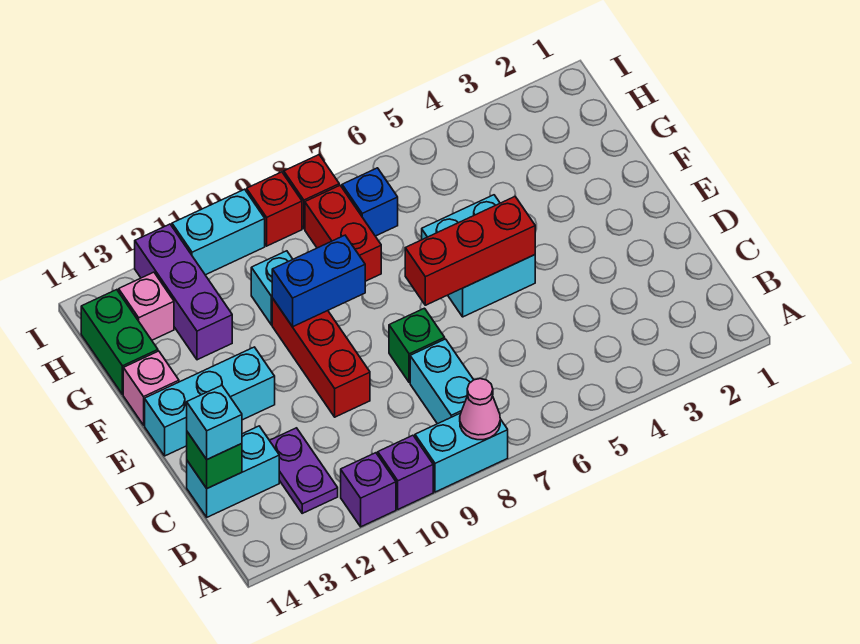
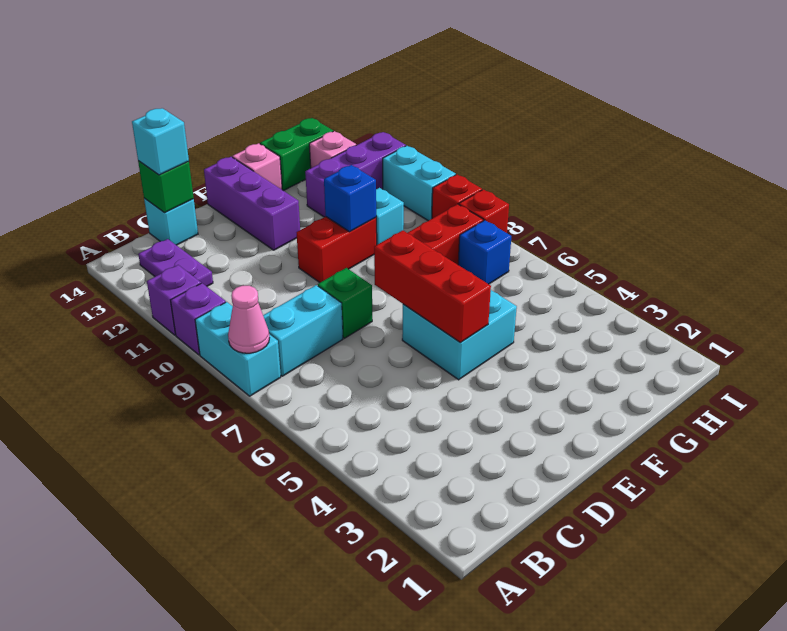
purple plate B12:C12 level 1 -> purple plate B12:B13 level 1
cyan brick C13:C14 level 1 -> cyan brick C14 level 1
red brick D10:F10 level 1 -> red brick E10:F10 level 1
cyan brick E12:E14 level 1 -> purple brick E12:E14 level 1
blue brick F9:F10 level 2 -> blue brick F10 level 2

